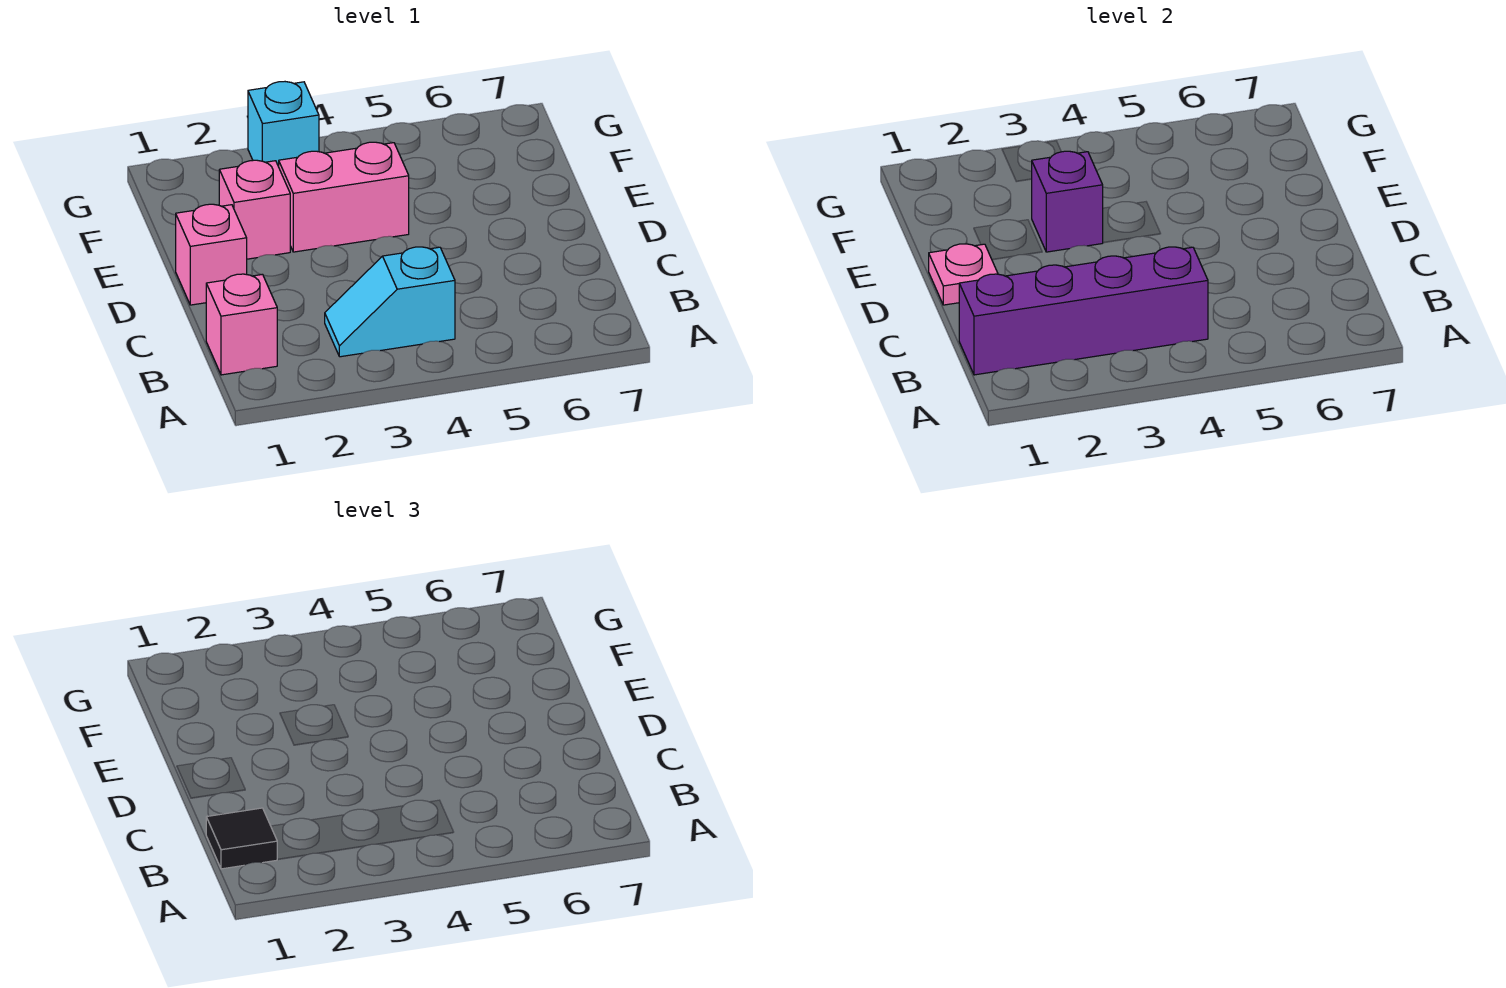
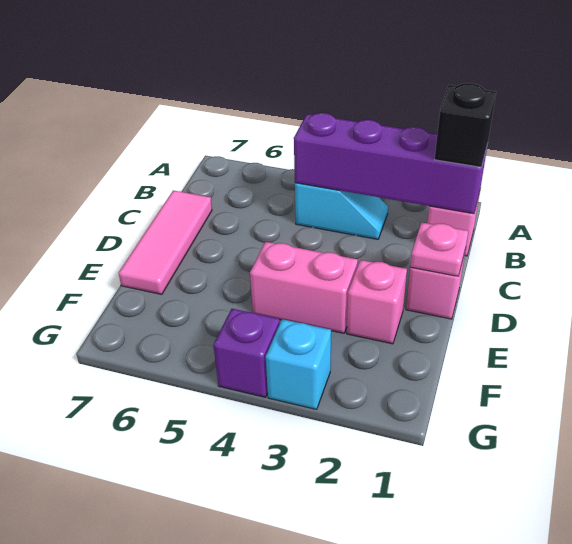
black tile B1 level 3 -> black brick B1 level 3
none -> pink tile C7:E7 level 1
purple brick E3 level 2 -> purple brick G4 level 1

